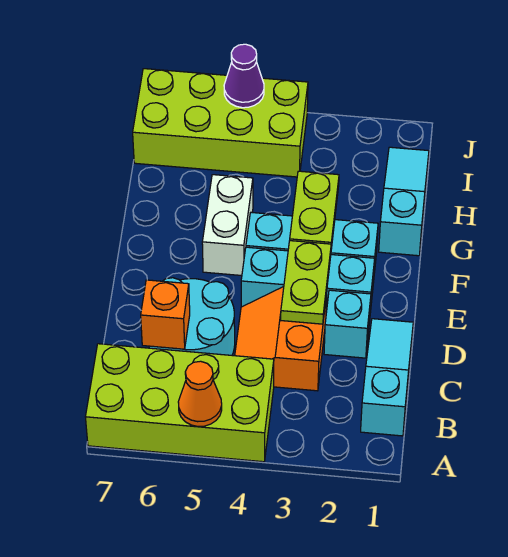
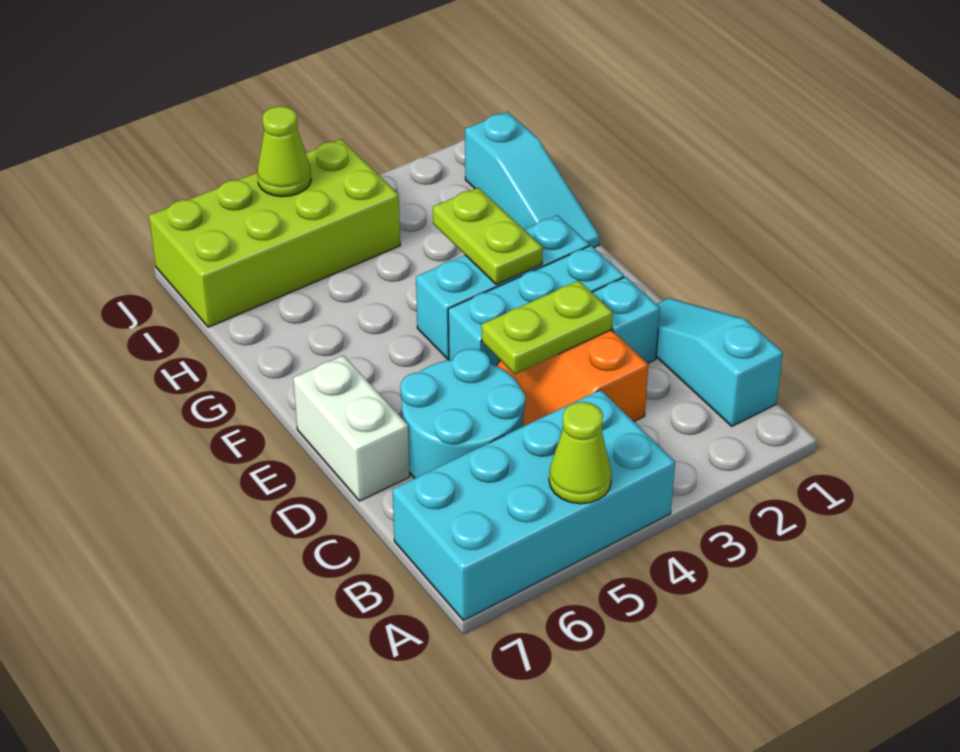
lime brick A4:B7 level 1 -> cyan brick A4:B7 level 1
orange cone A5 level 2 -> lime cone A5 level 2
orange brick C6 level 2 -> none
lime plate D3:E3 level 2 -> lime plate D3:D4 level 2
white brick F5:G5 level 1 -> white brick D7:E7 level 1
cyan slope G1:I1 level 1 top G -> cyan slope G1:I1 level 1 top I
purple cone J5 level 2 -> lime cone J5 level 2

